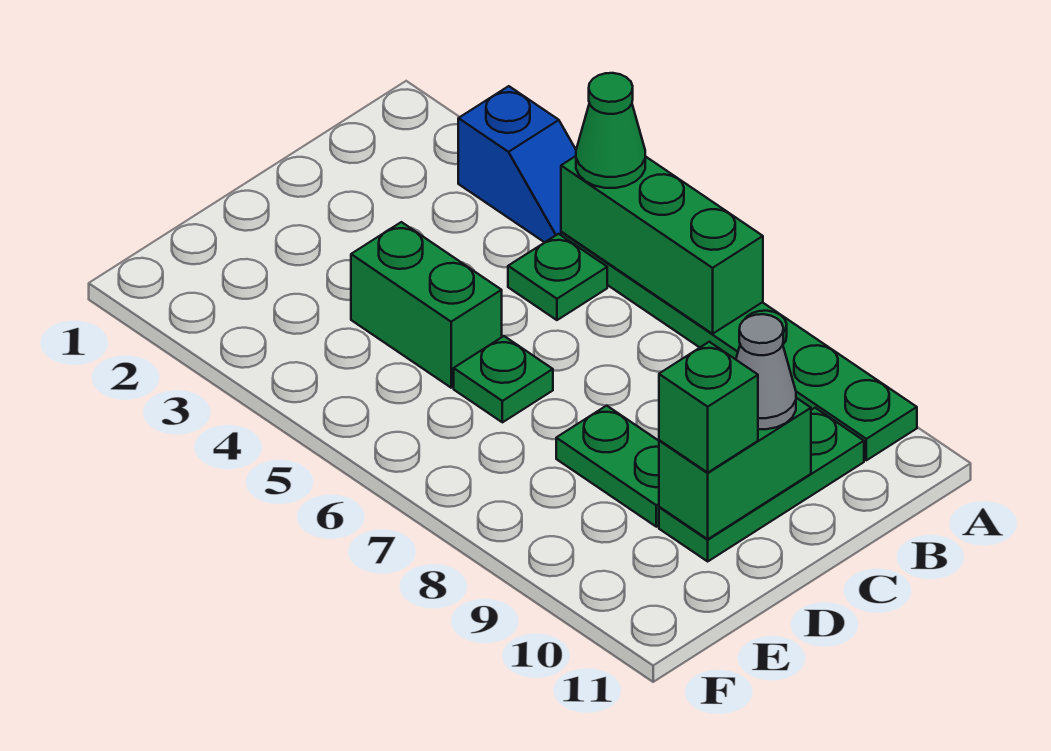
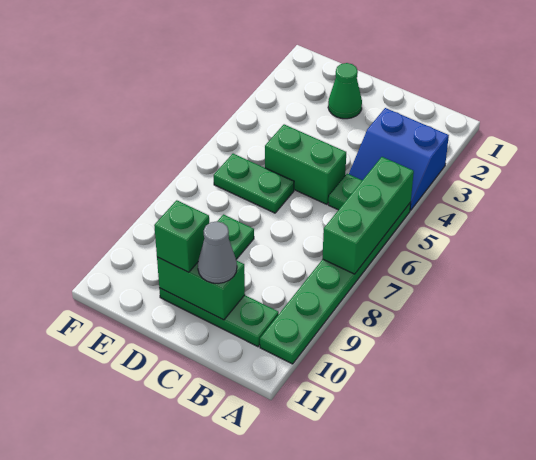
blue slope A3:A4 level 1 top 3 -> blue slope A3:B4 level 1 top 3
green cone A5 level 3 -> green cone D2 level 1
green brick D4:D5 level 1 -> green brick C5:D5 level 1
green plate D6 level 1 -> green plate D6:E6 level 1

